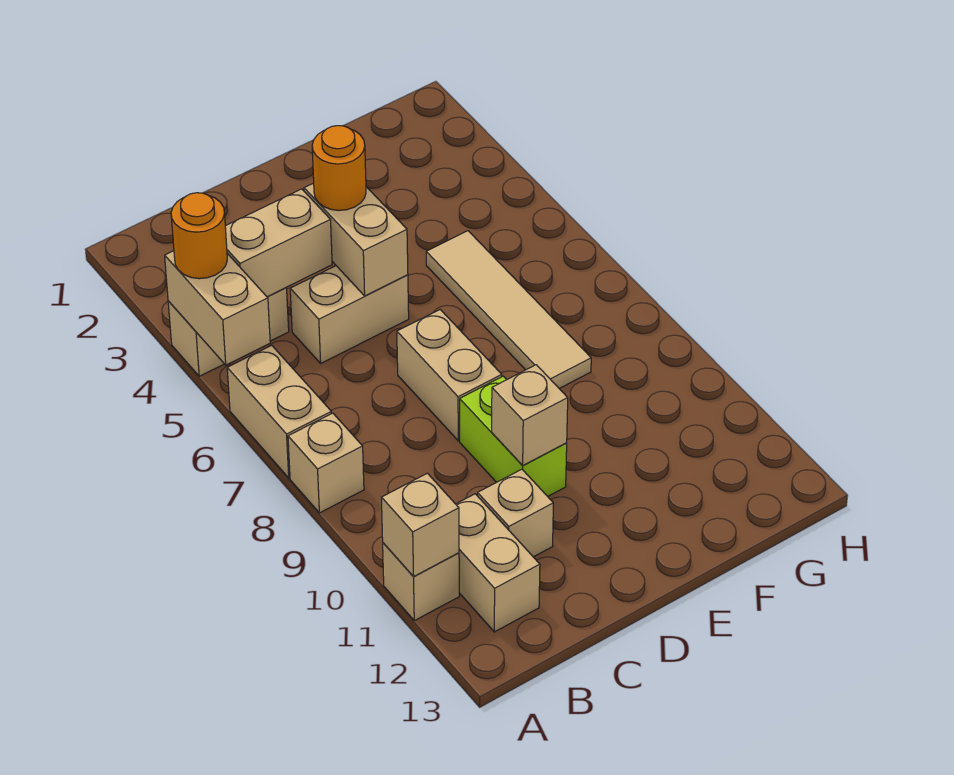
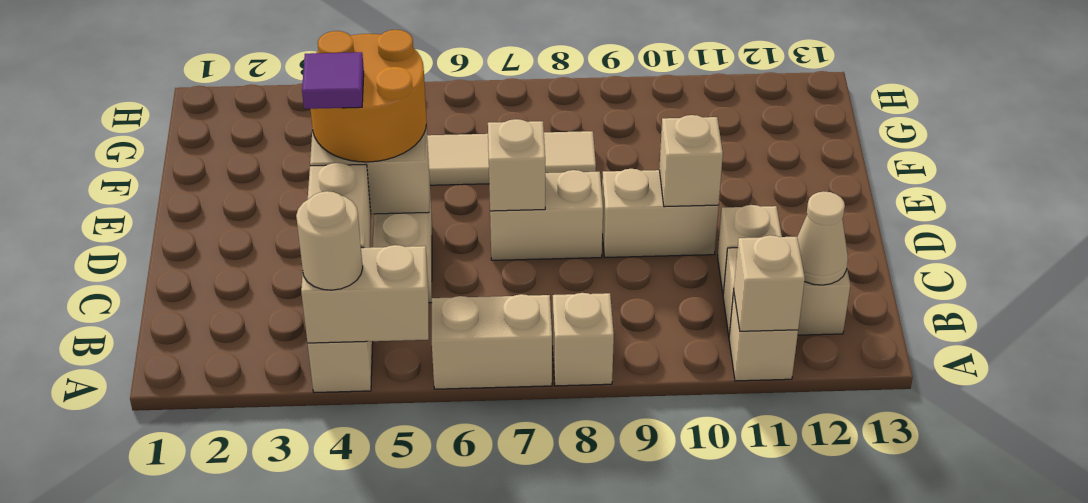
orange round brick A4 level 3 -> tan round brick A4 level 3
none -> tan cone B12 level 2
orange round brick D4 level 3 -> orange round brick D4:E5 level 3
none -> purple tile D4 level 4
none -> tan brick D7 level 2
lime brick D9:D10 level 1 -> tan brick D9:D10 level 1

